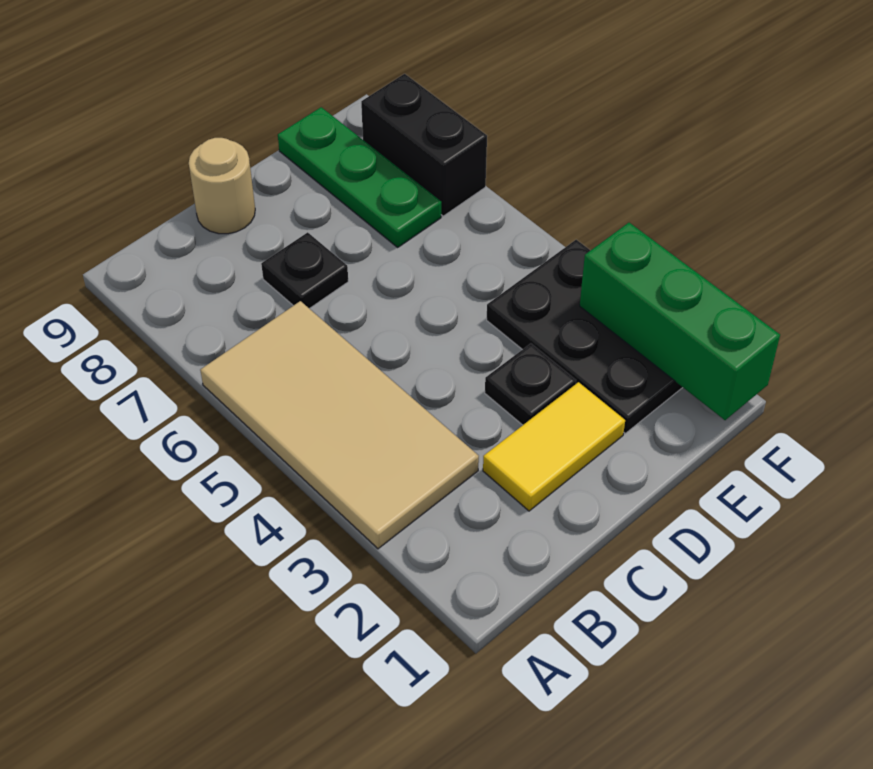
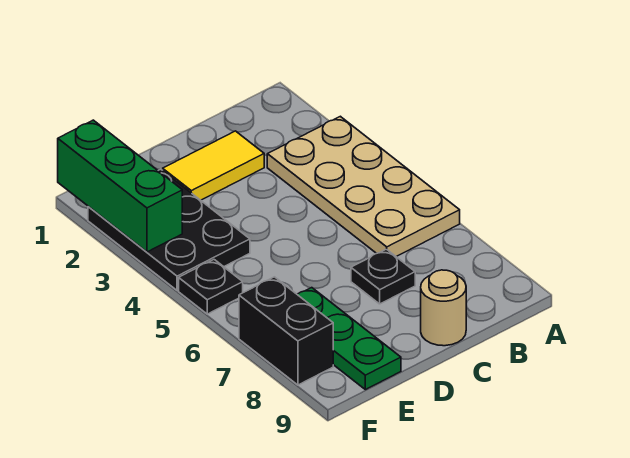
tan tile A3:B6 level 1 -> tan plate A3:B6 level 1
black plate D3 level 1 -> black plate F5 level 1

